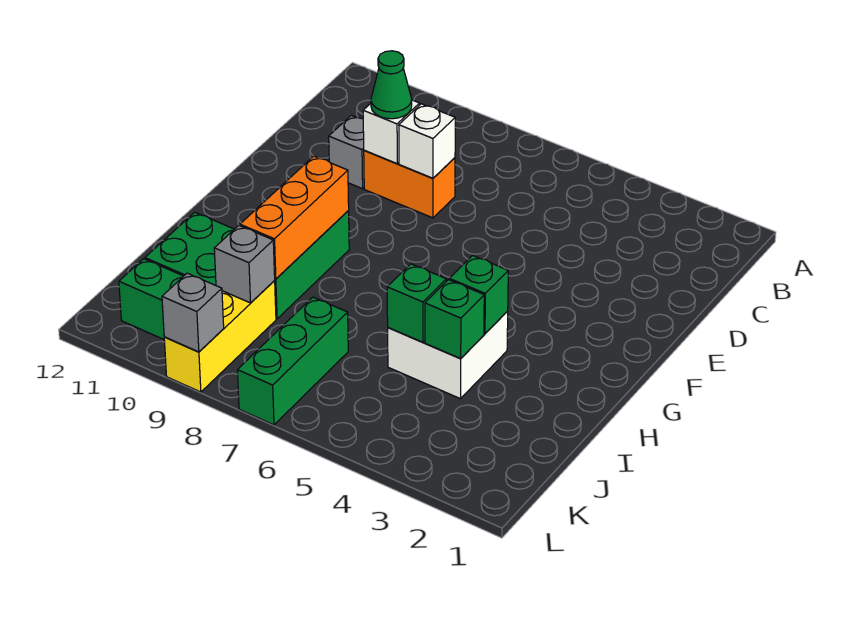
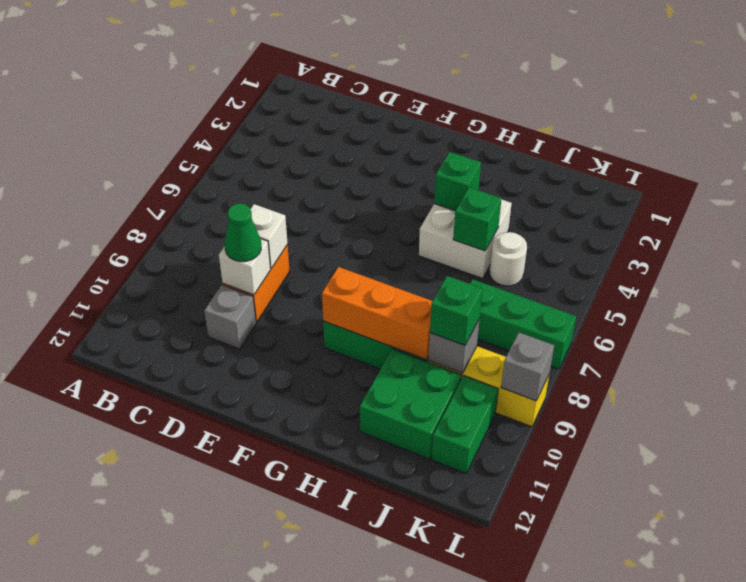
green brick I4 level 2 -> green brick J9 level 3
none -> white round brick J5 level 1

